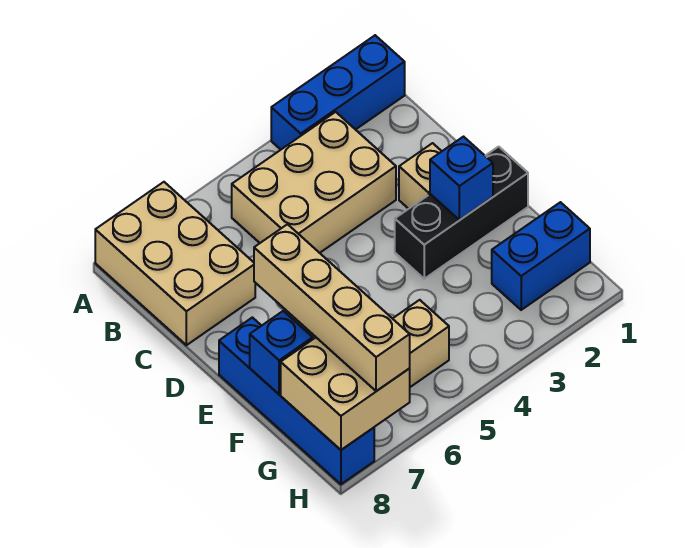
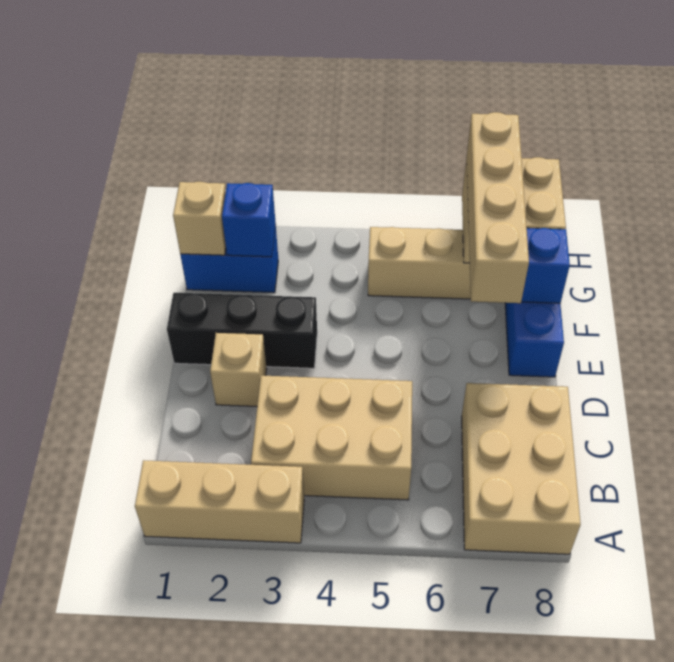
blue brick A1:A3 level 1 -> tan brick A1:A3 level 1
blue brick E2 level 2 -> blue brick G2 level 2
none -> tan brick G1 level 2

